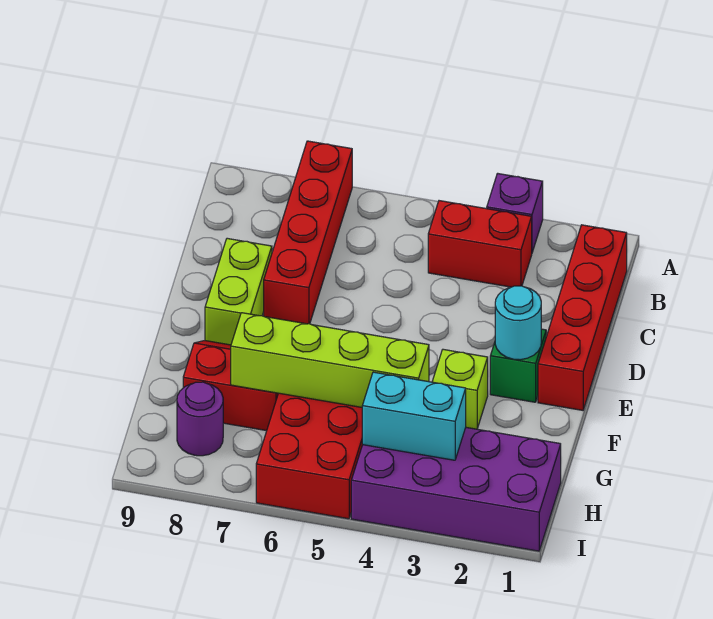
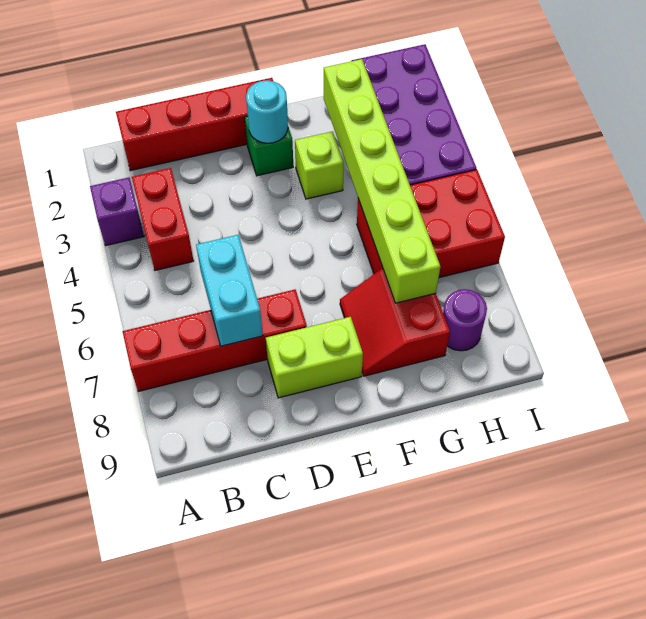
lime brick G4:G7 level 2 -> lime brick G2:G7 level 2
cyan brick H3:H4 level 2 -> cyan brick C6:C7 level 2

